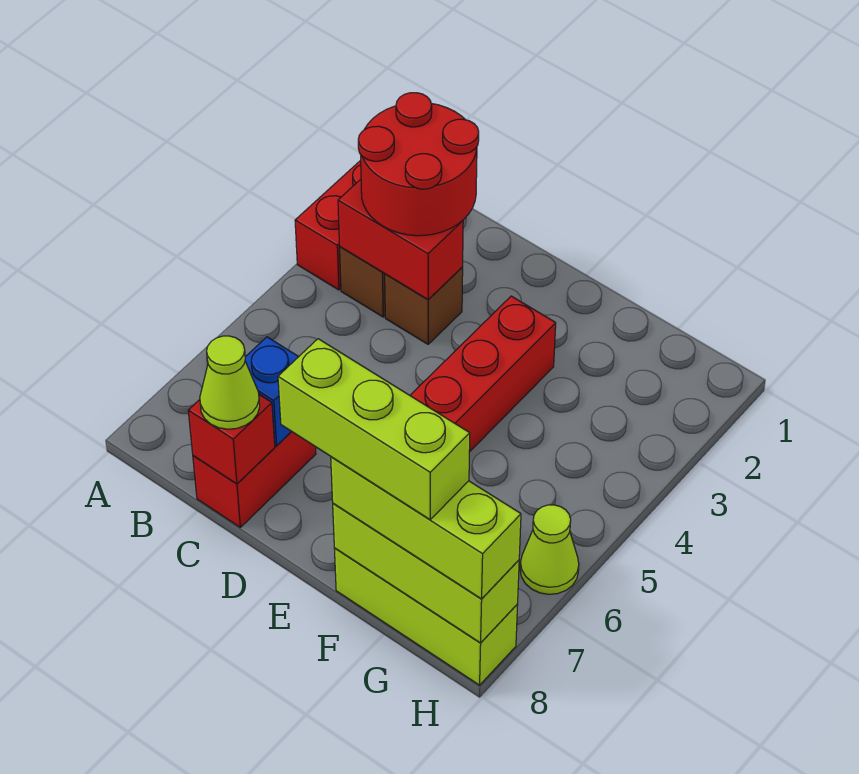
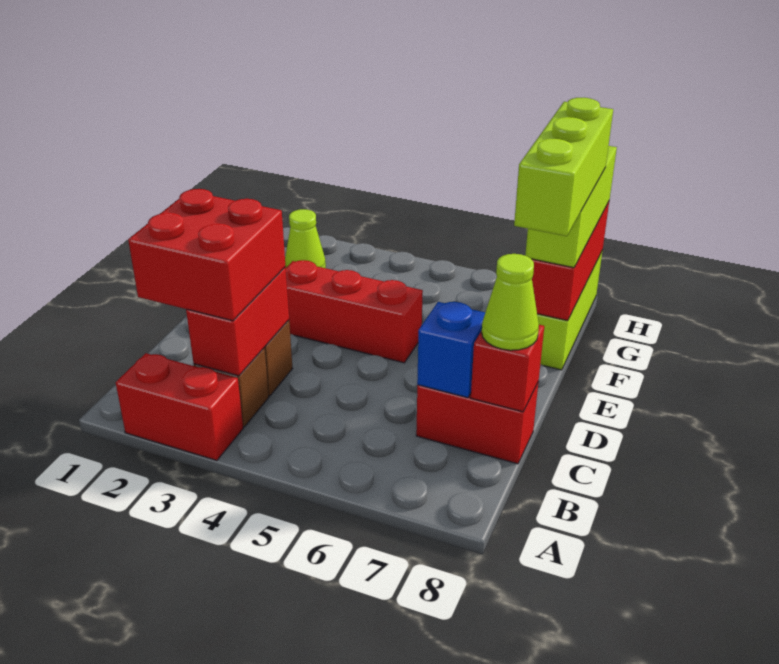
red round brick B2:C3 level 3 -> red brick B2:C3 level 3
lime brick F8:H8 level 2 -> red brick F8:H8 level 2
lime cone H6 level 1 -> lime cone G2 level 1

